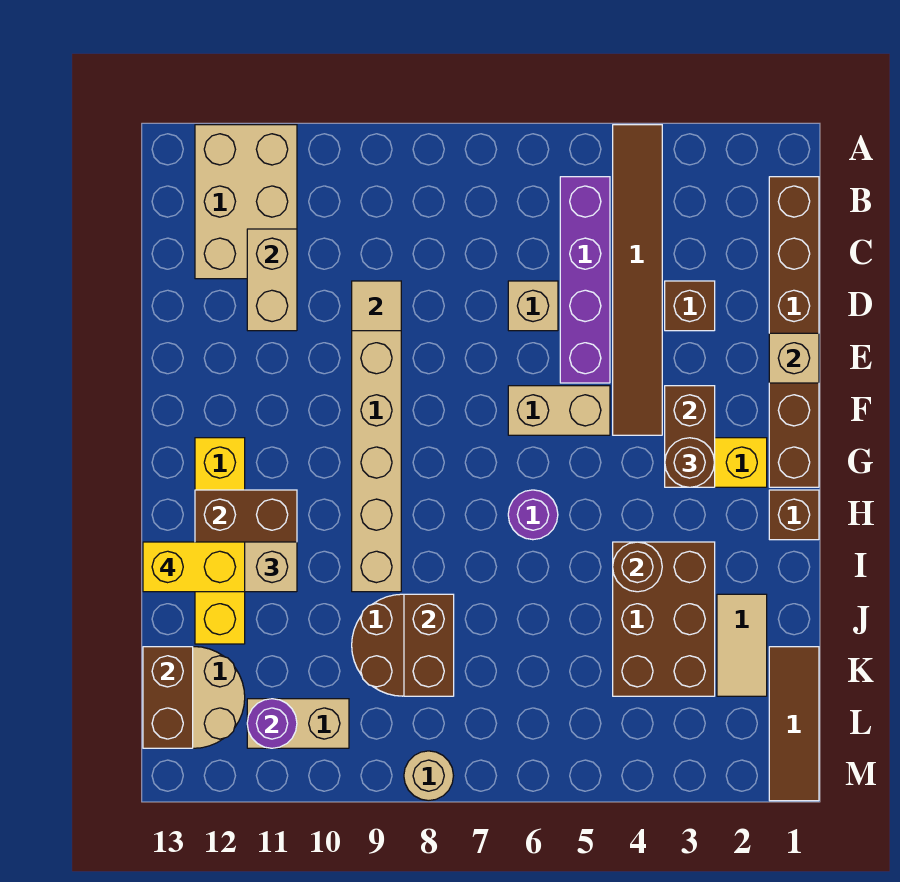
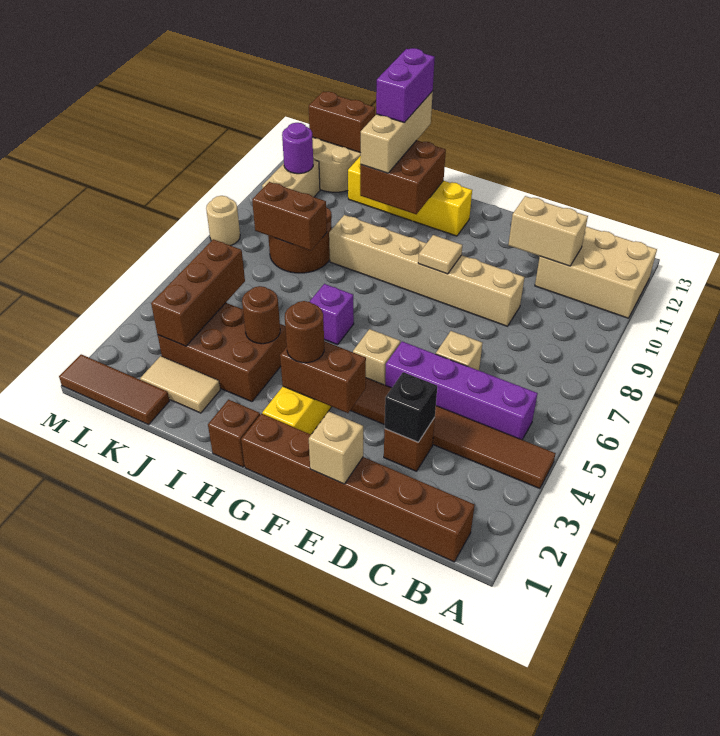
none -> black brick D3 level 2
tan tile D9 level 2 -> tan tile F9 level 2
tan brick F5:F6 level 1 -> tan brick F5 level 1
purple round brick H6 level 1 -> purple brick H6 level 1
yellow brick I12:I13 level 4 -> purple brick I12:I13 level 4
none -> brown brick K3:K5 level 2

